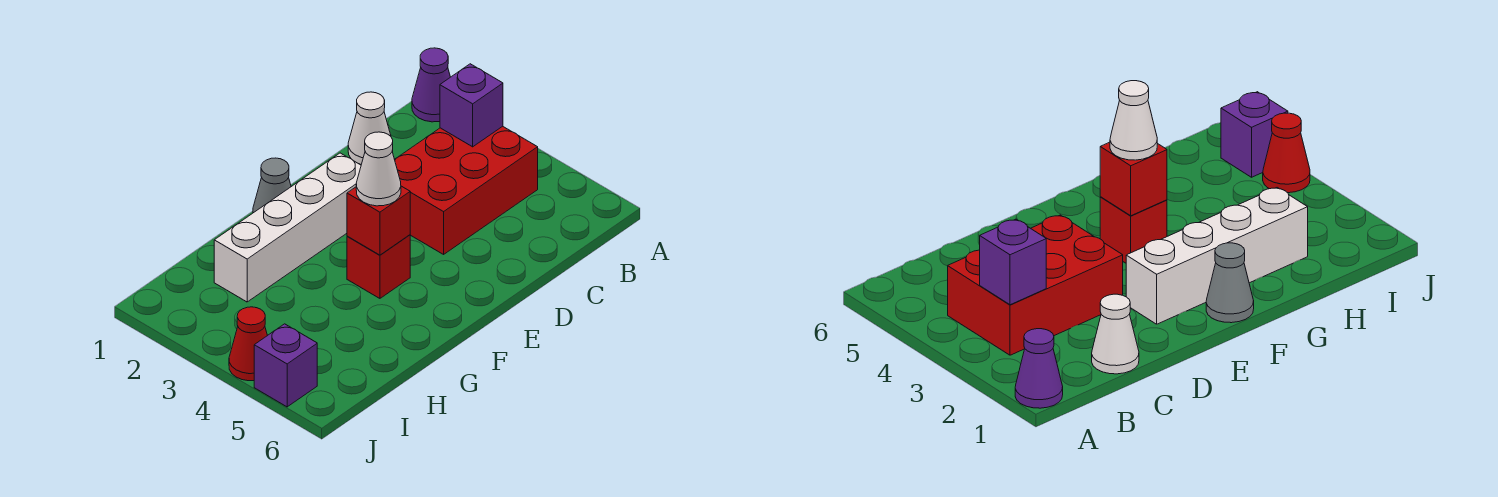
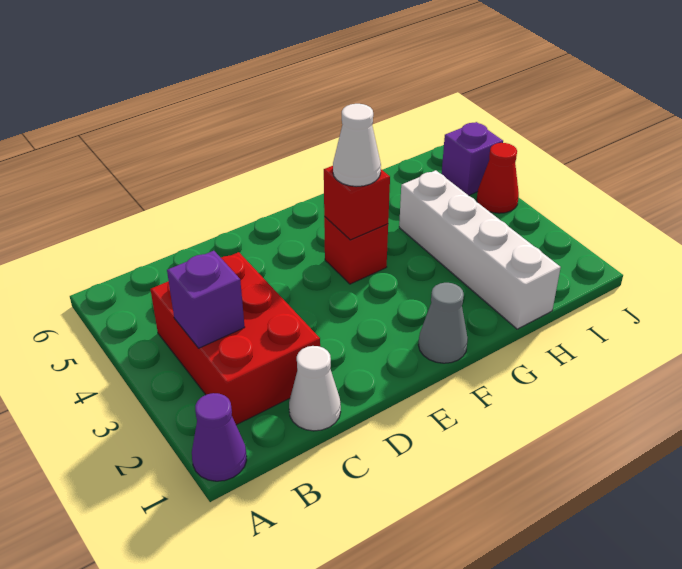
red brick B3:D4 level 1 -> red brick B2:C4 level 1
white brick E2:H2 level 1 -> white brick H1:H4 level 1

